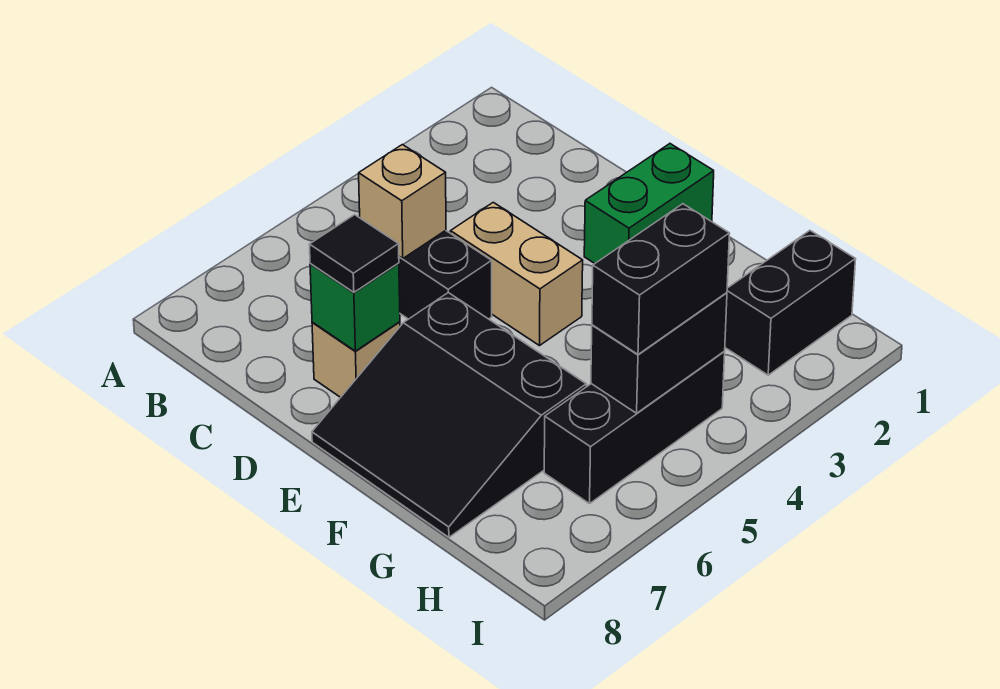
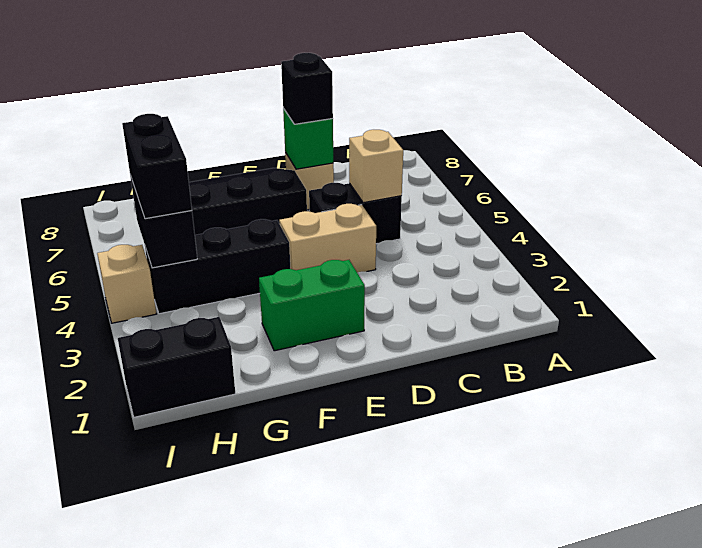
black tile D7 level 3 -> black brick D7 level 3
green brick E1:E2 level 1 -> green brick E2:F2 level 1
black brick H1:H2 level 1 -> black brick H1:I1 level 1
black brick H4:H6 level 1 -> black brick F4:H4 level 1
none -> tan brick I4 level 1

